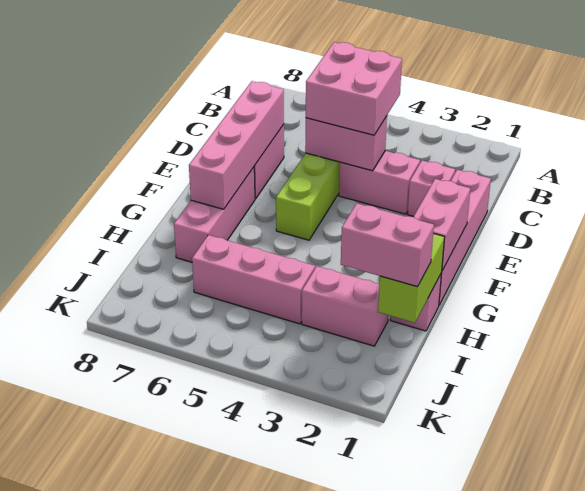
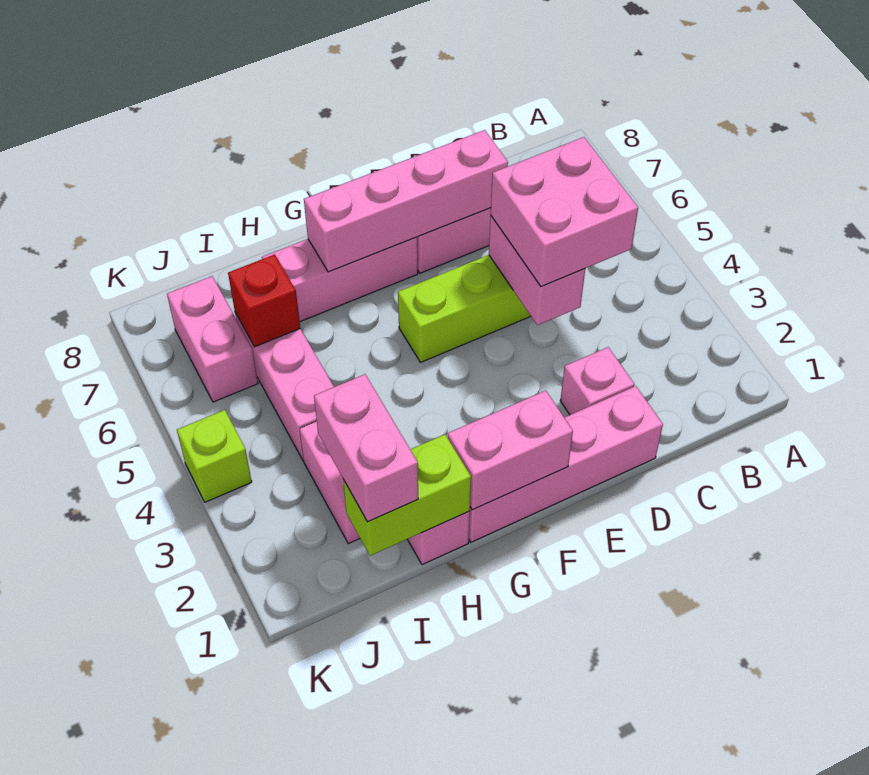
pink brick D3:D4 level 1 -> pink brick J6:J7 level 1
none -> red brick I6 level 2
none -> lime brick K4 level 1

